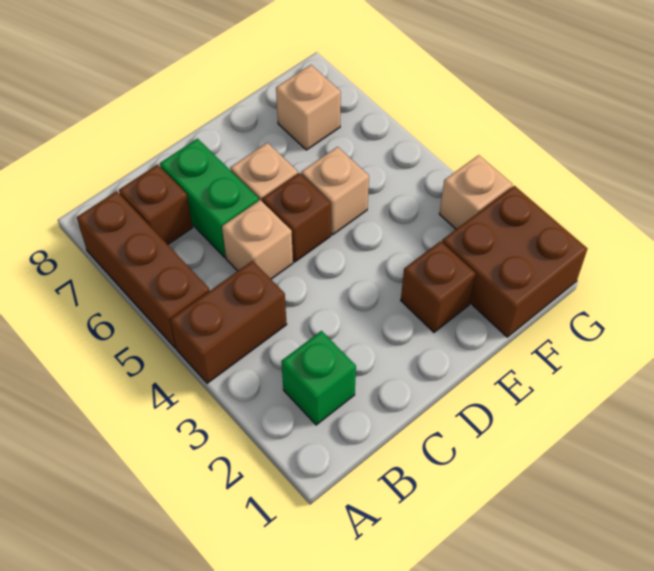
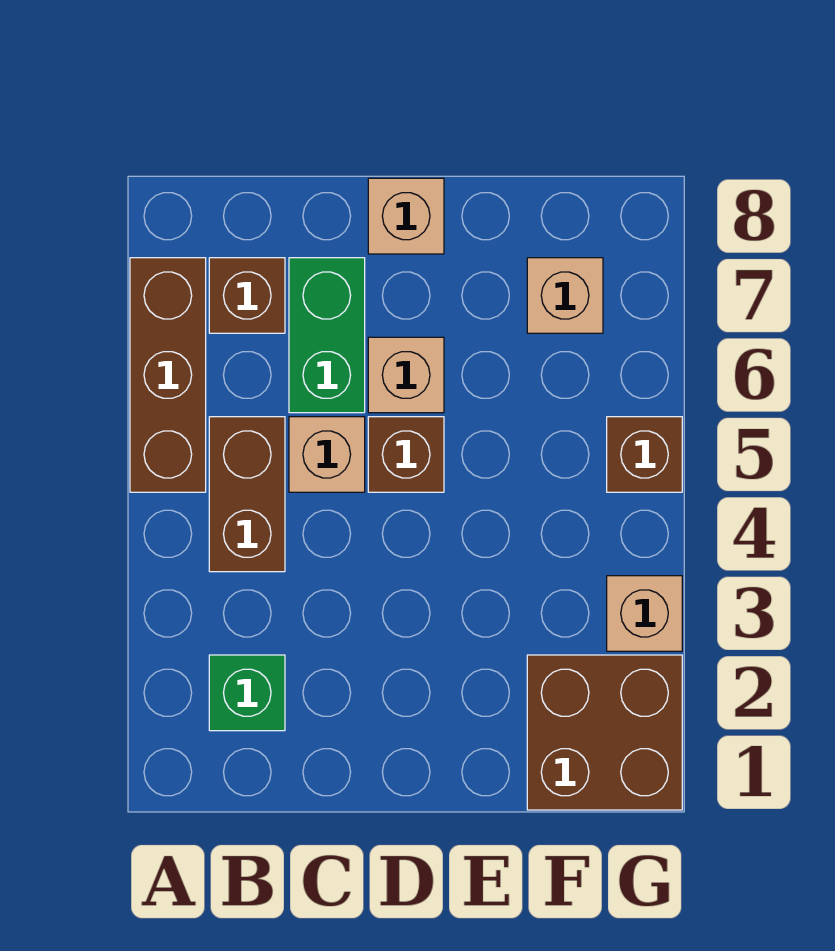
brown brick A4:B4 level 1 -> brown brick B4:B5 level 1
brown brick E2 level 1 -> brown brick G5 level 1
tan brick E5 level 1 -> tan brick D8 level 1

